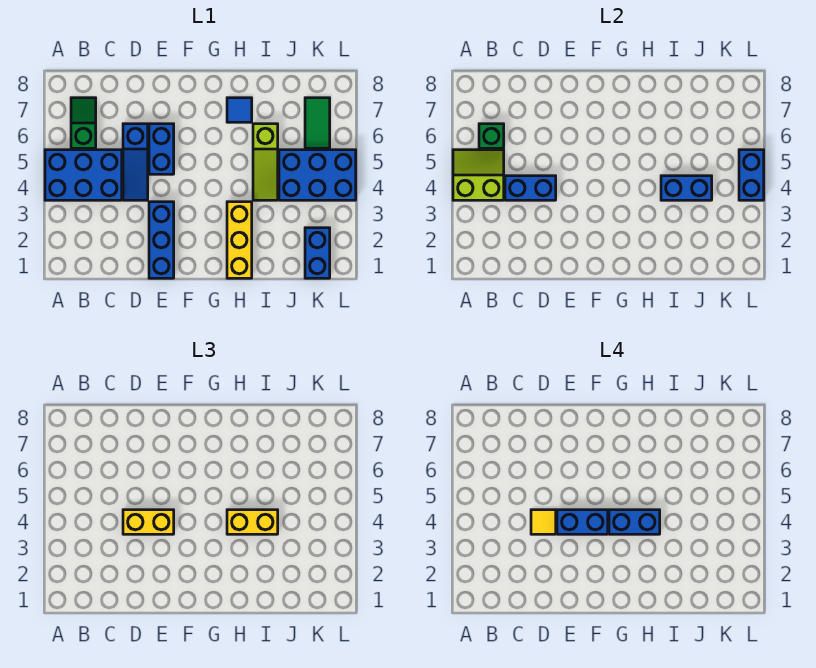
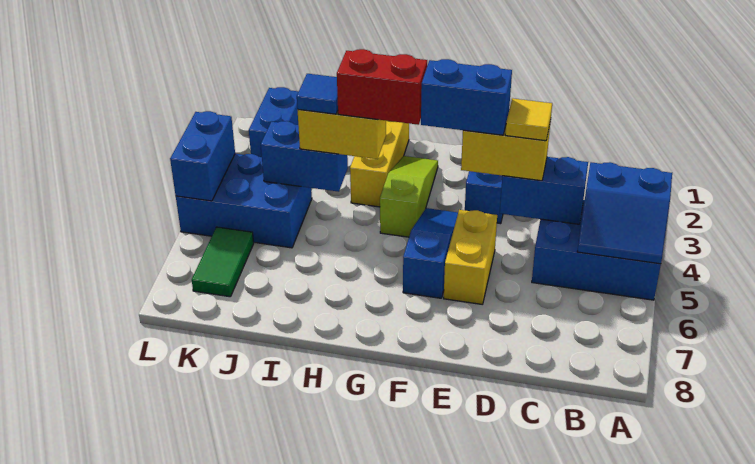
lime slope A4:B5 level 2 top 4 -> blue slope A4:B5 level 2 top 4
green slope B6:B7 level 1 top 6 -> none
green brick B6 level 2 -> none
blue slope D4:D6 level 1 top 6 -> blue slope F4:F6 level 1 top 6
blue brick E5:E6 level 1 -> yellow brick E5:E6 level 1
blue brick G4:H4 level 4 -> red brick G4:H4 level 4
blue tile H7 level 1 -> blue tile I4 level 4
lime slope I4:I6 level 1 top 6 -> lime slope G2:G4 level 1 top 4

